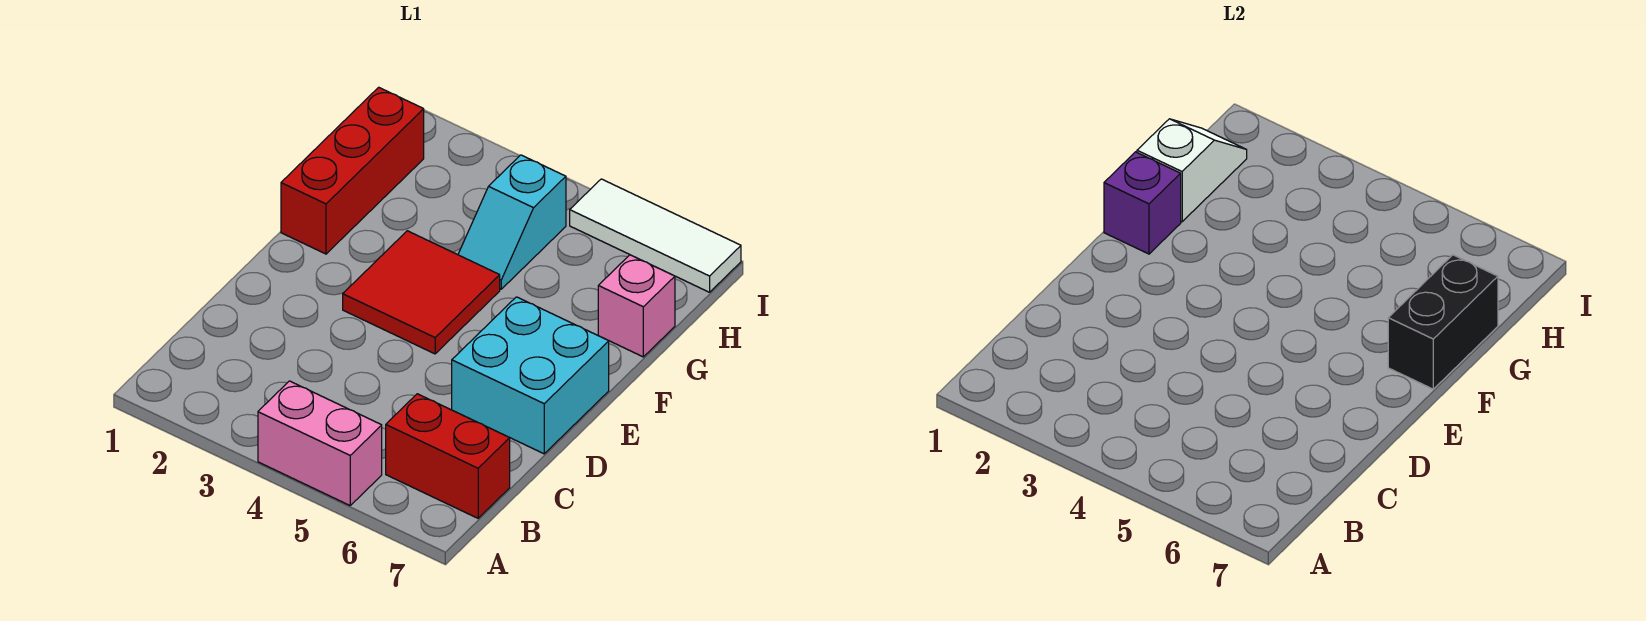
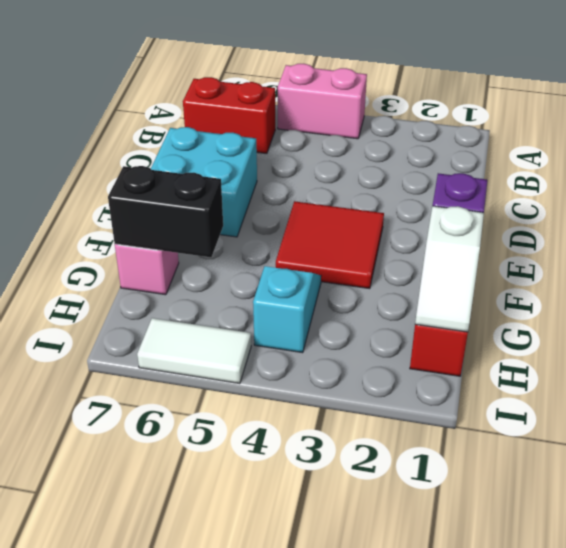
black brick F7:G7 level 2 -> black brick G6:G7 level 2
white tile I5:I7 level 1 -> white tile I5:I6 level 1

